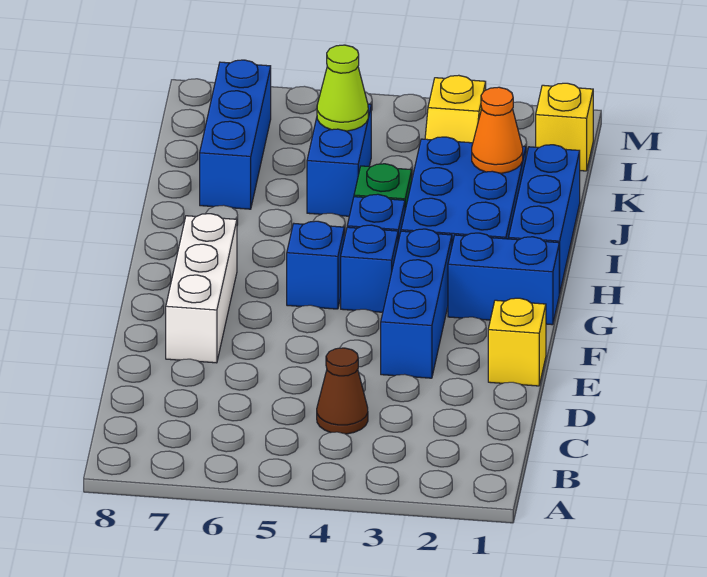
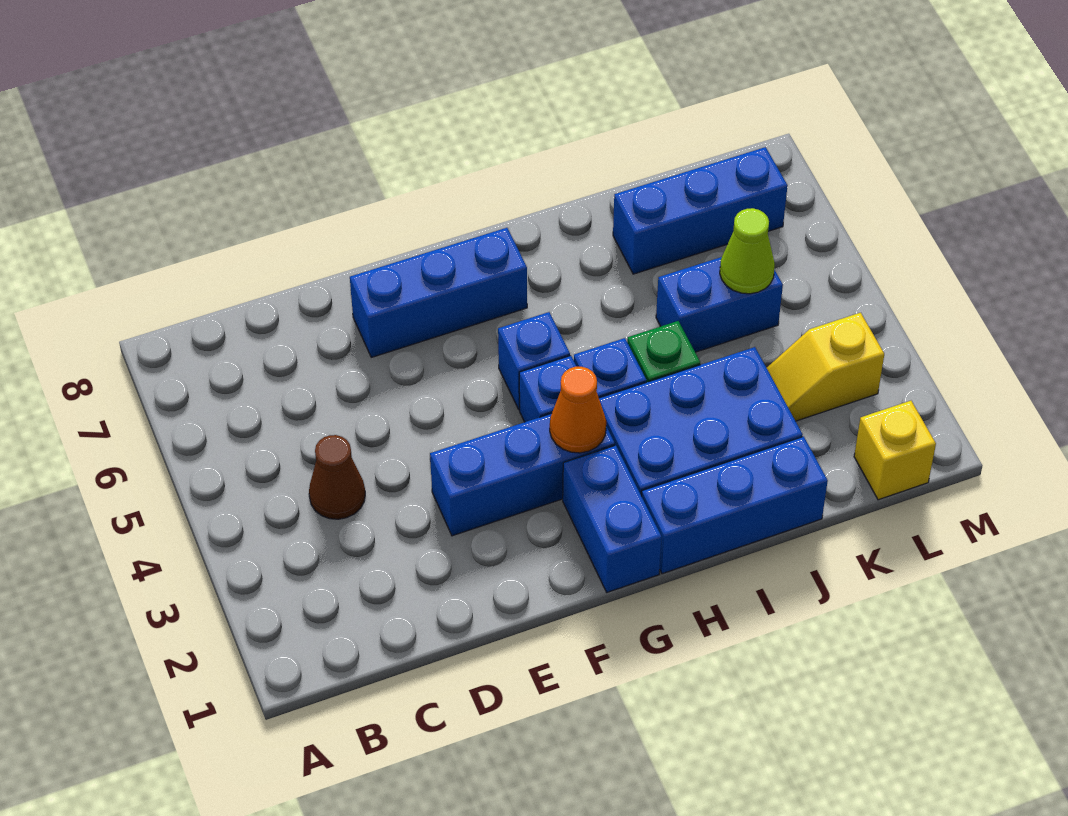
yellow brick E1 level 1 -> none
white brick E7:G7 level 1 -> blue brick E7:G7 level 1
orange cone J2 level 2 -> orange cone G3 level 2

